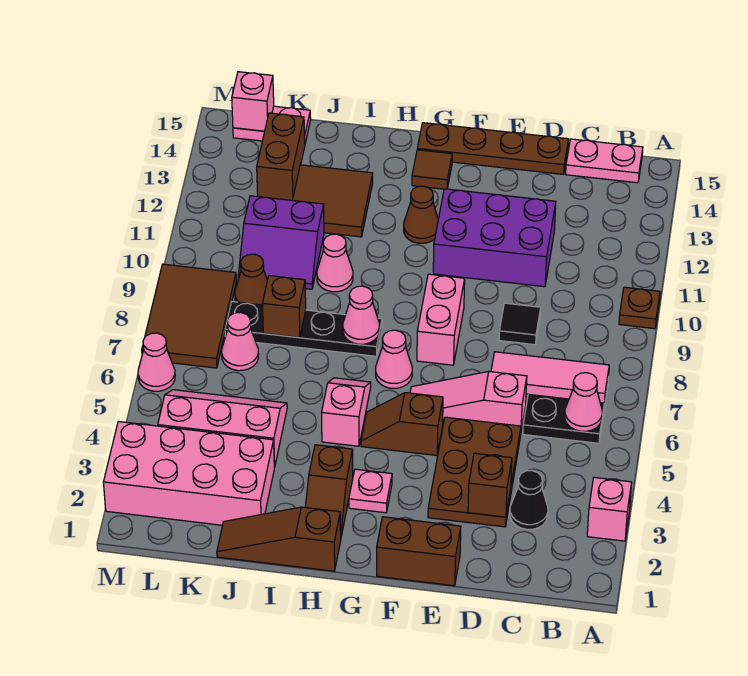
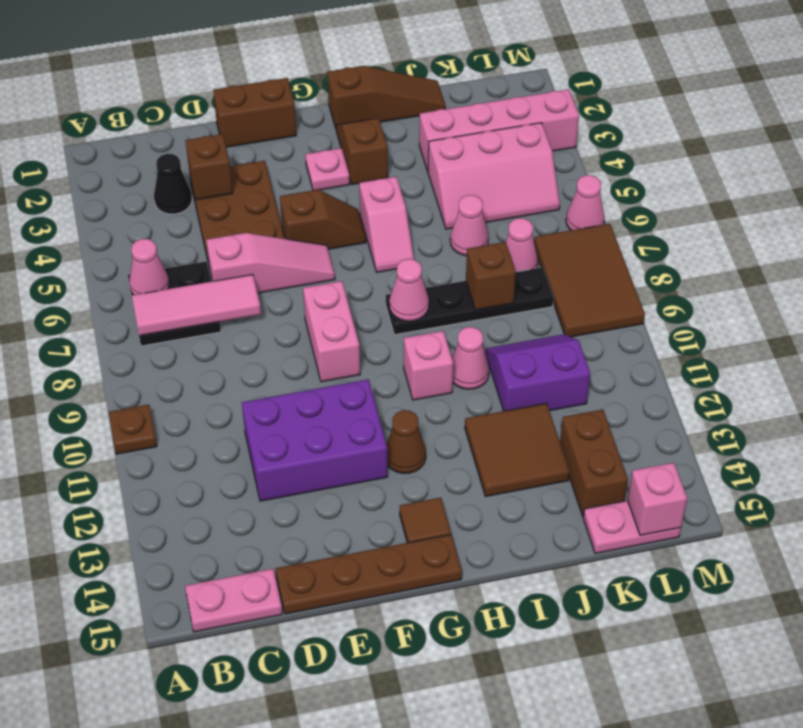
pink brick A3 level 1 -> pink brick H10 level 1
black tile D9 level 1 -> none
pink cone G7 level 1 -> pink cone J6 level 1
pink brick J2:M3 level 1 -> pink brick J3:M3 level 1
brown cone K9 level 1 -> none

